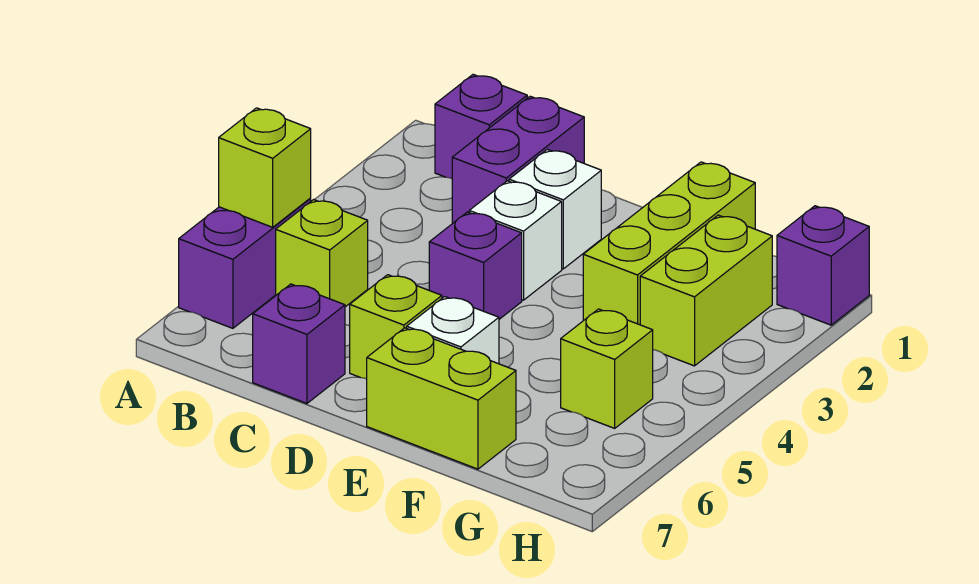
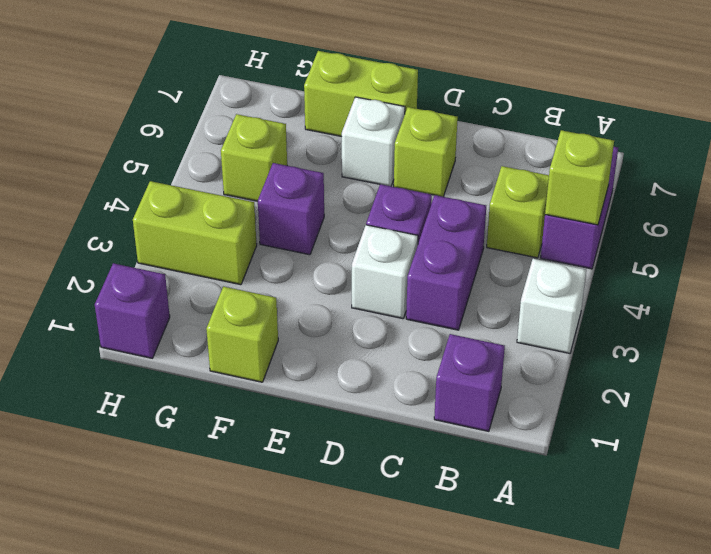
purple brick C1:C2 level 1 -> purple brick C3:C4 level 1
purple brick C7 level 1 -> purple brick F4 level 1
white brick D2 level 1 -> white brick A3 level 1
lime brick F1:F3 level 1 -> lime brick F1 level 1
lime brick G2:G3 level 1 -> lime brick G3:H3 level 1

